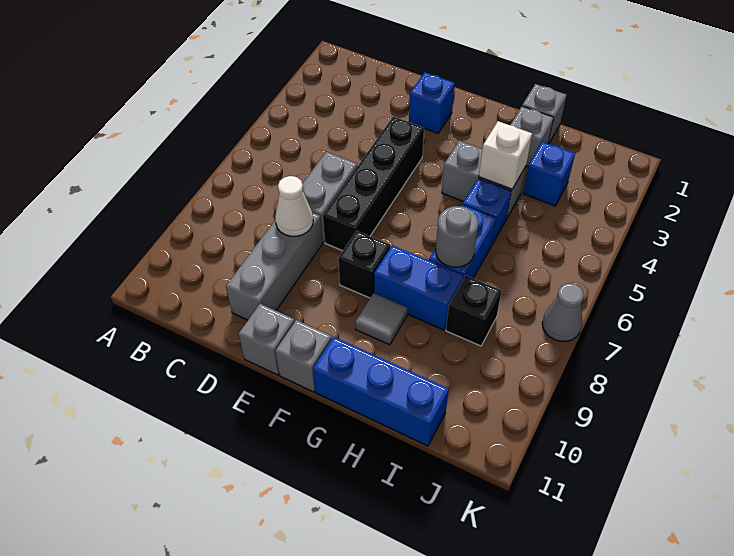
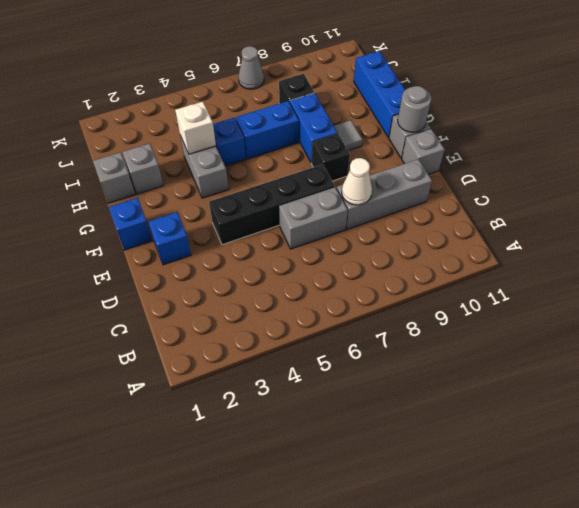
grey round brick H7 level 2 -> grey round brick F11 level 2
blue brick I3 level 1 -> blue brick F1 level 1

